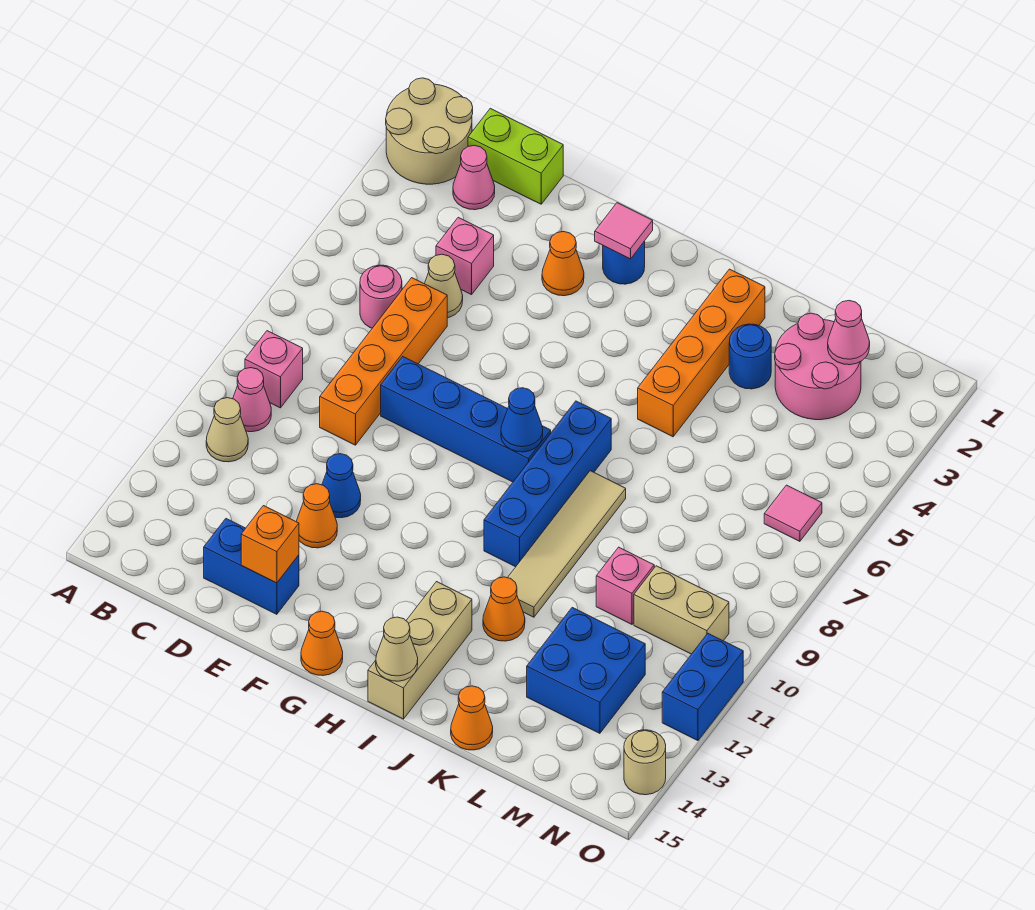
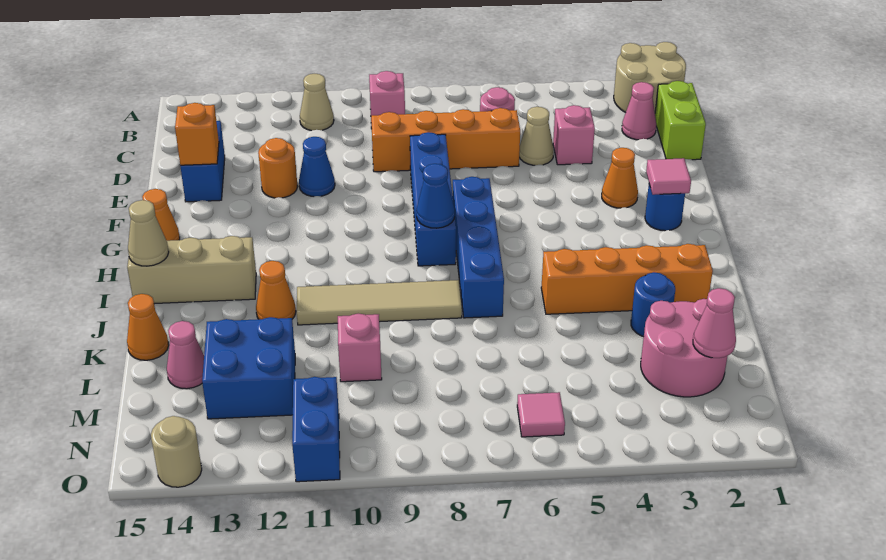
pink cone B10 level 1 -> pink cone L14 level 1
orange cone E12 level 1 -> orange round brick E12 level 1
blue brick I7:I10 level 1 -> blue brick G7:J7 level 1
tan brick M10:N10 level 1 -> none
blue brick O11:O12 level 1 -> blue brick N11:O11 level 1

